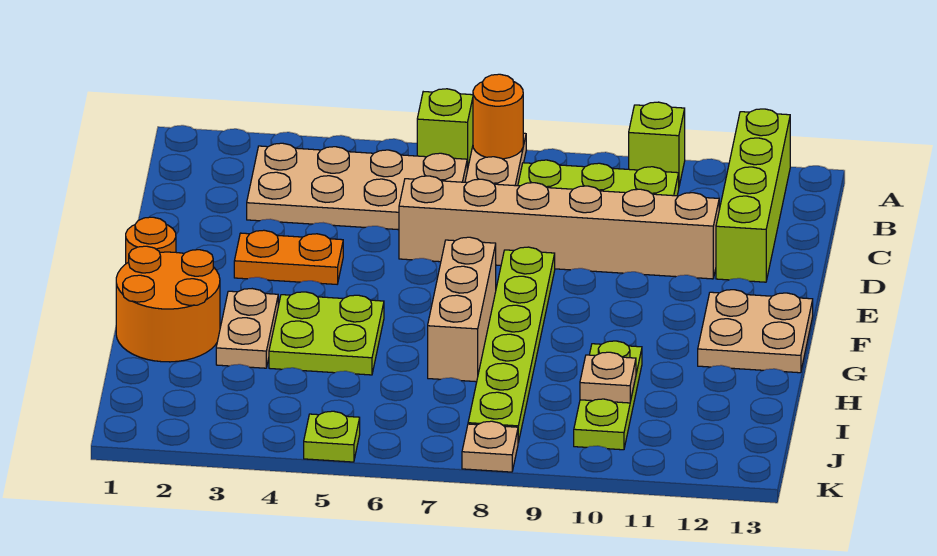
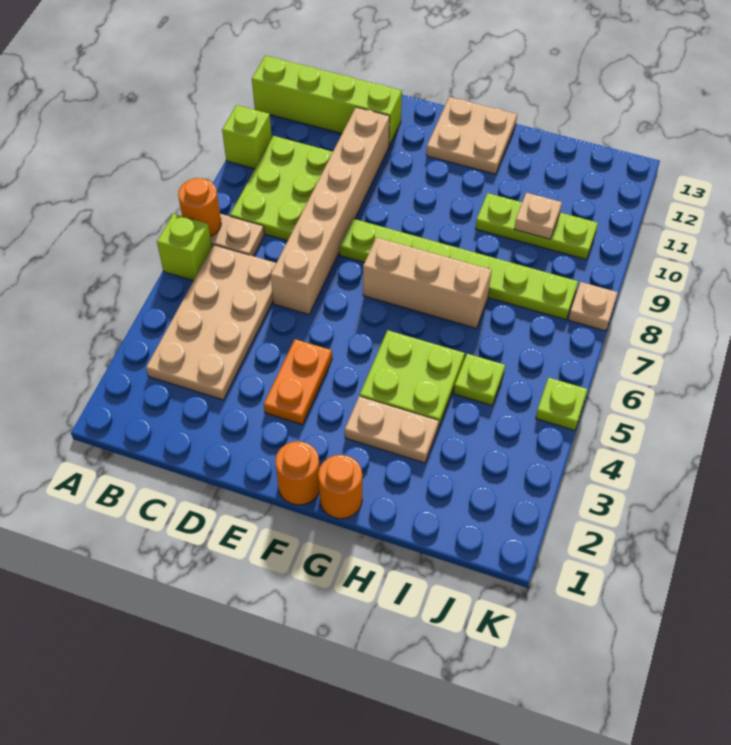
orange round brick G1:H2 level 1 -> orange round brick G1 level 1
none -> lime plate I5 level 1

